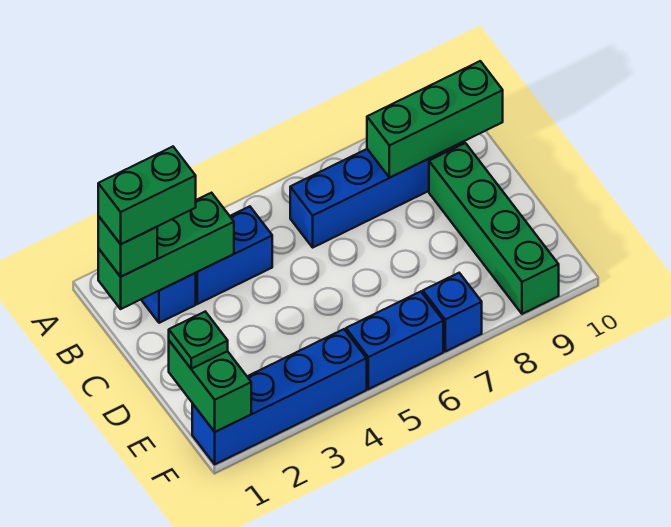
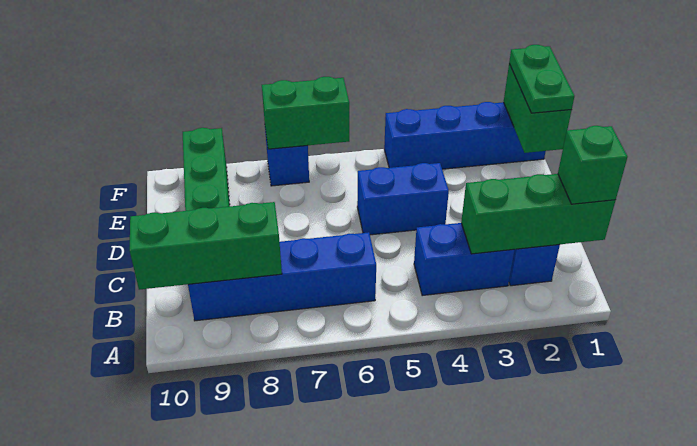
green brick B1:B2 level 4 -> green brick F6:F7 level 2
green plate E1 level 3 -> green plate E1:F1 level 3
blue brick F5:F6 level 1 -> blue brick D4:D5 level 1

